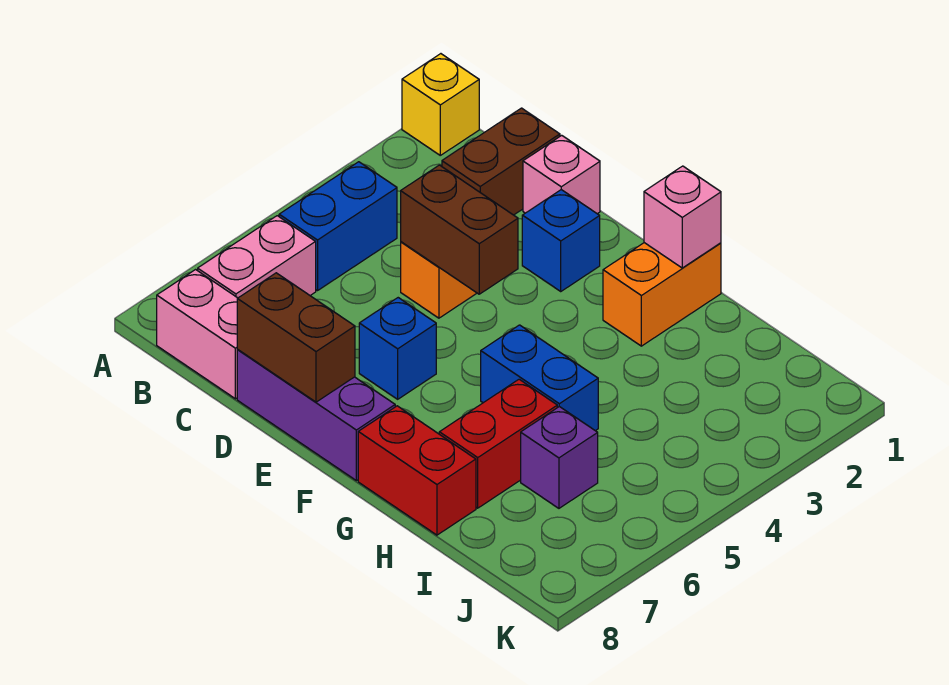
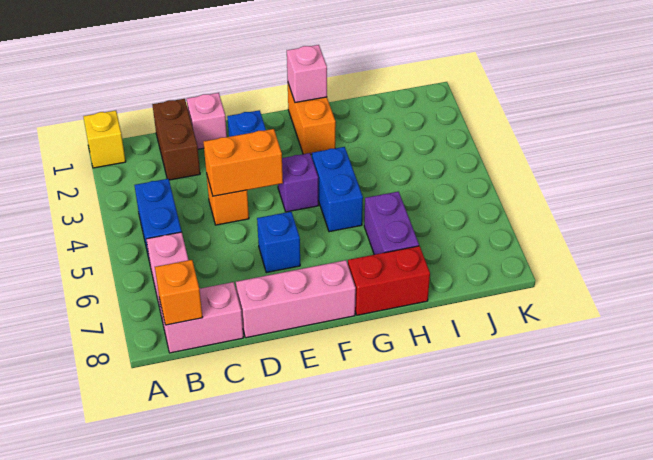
none -> orange brick B8 level 2
brown brick D4:E4 level 2 -> orange brick D4:E4 level 2
purple brick D8:F8 level 1 -> pink brick D8:F8 level 1
brown brick D8:E8 level 2 -> none
blue brick G5:H5 level 1 -> blue brick G4:G5 level 1
red brick H6:H7 level 1 -> purple brick H6:H7 level 1
purple brick I6 level 1 -> purple brick F4 level 1

